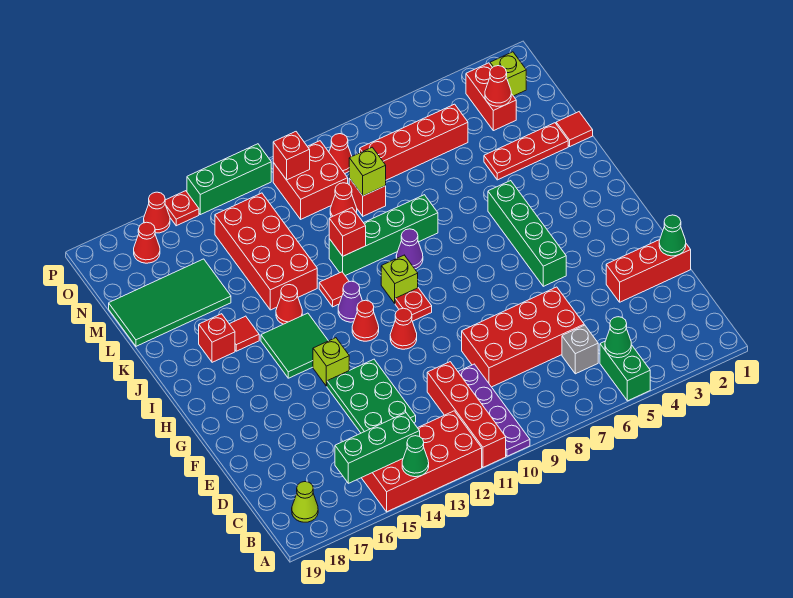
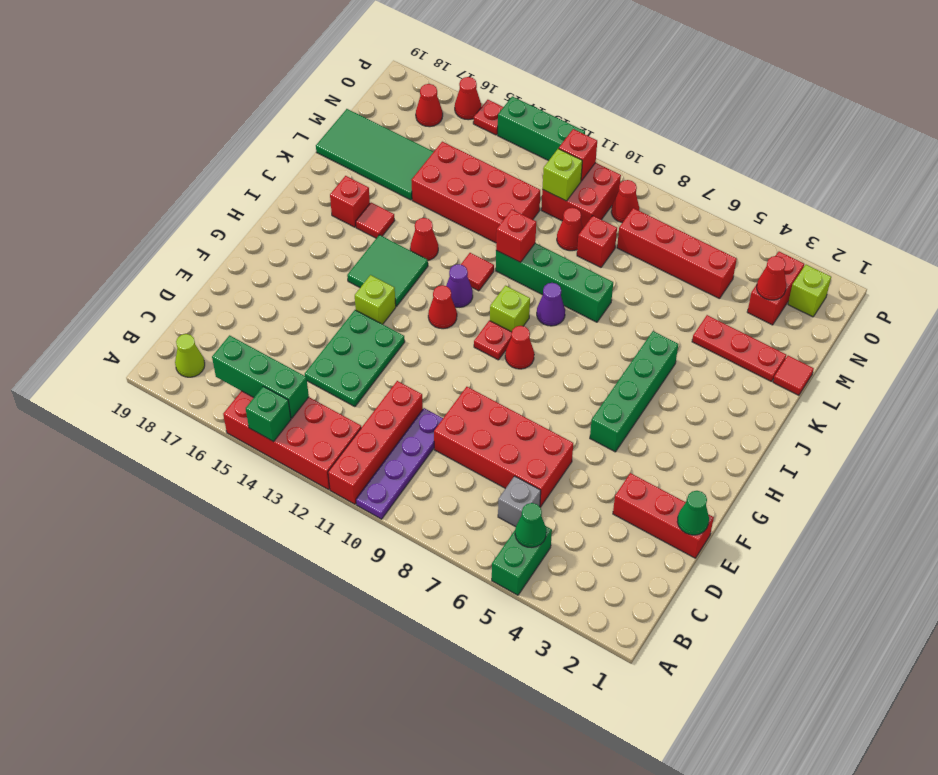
green cone A14 level 2 -> green brick A14 level 2
red cone G11 level 1 -> red cone H9 level 1
red brick K13:N14 level 1 -> red brick L12:M15 level 1
lime brick M9 level 2 -> lime brick N11 level 2

